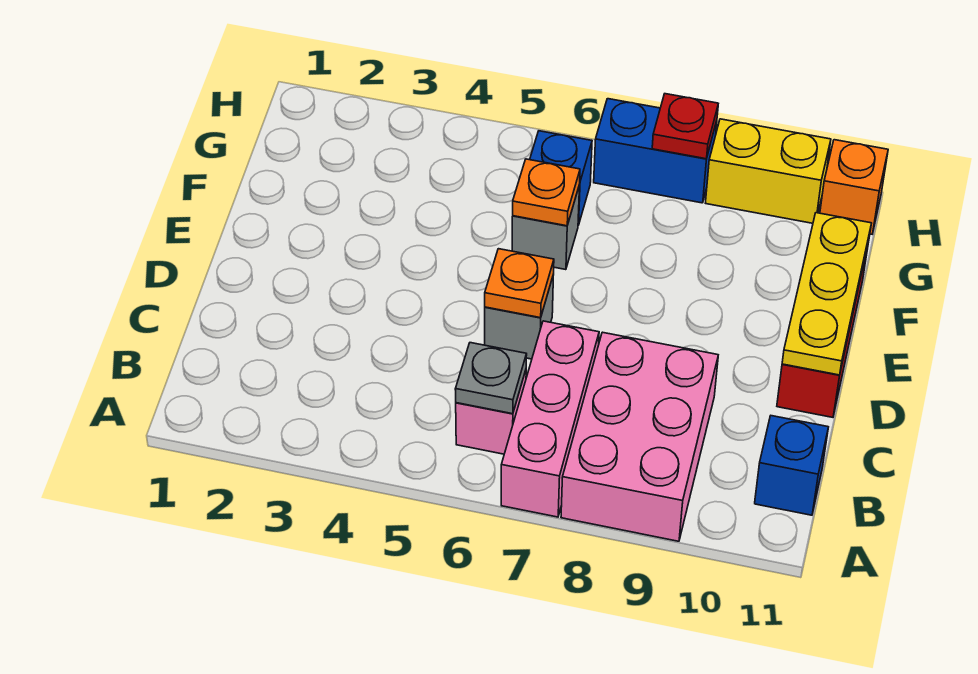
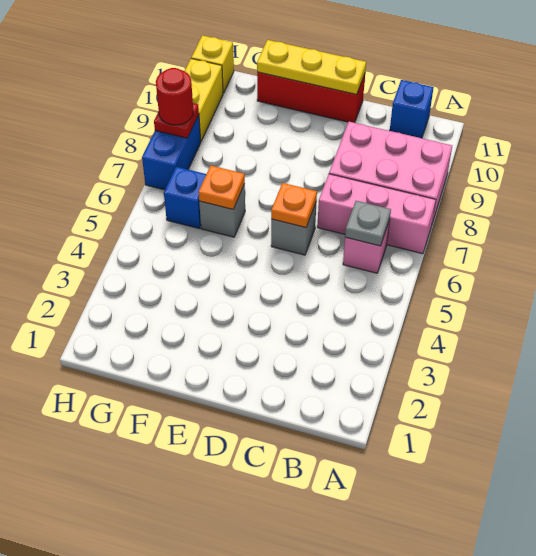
none -> red round brick H8 level 3
orange brick H11 level 1 -> yellow brick H11 level 1

